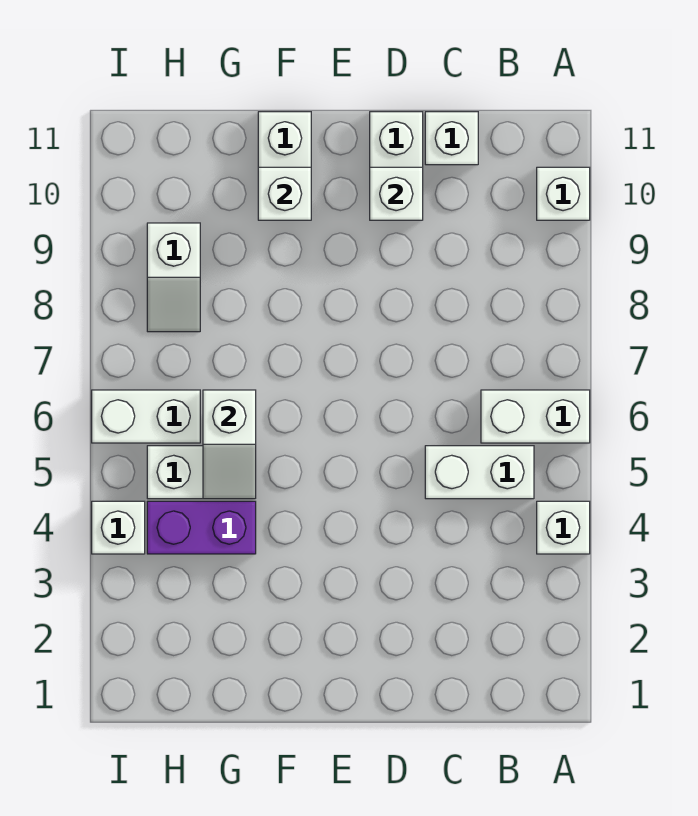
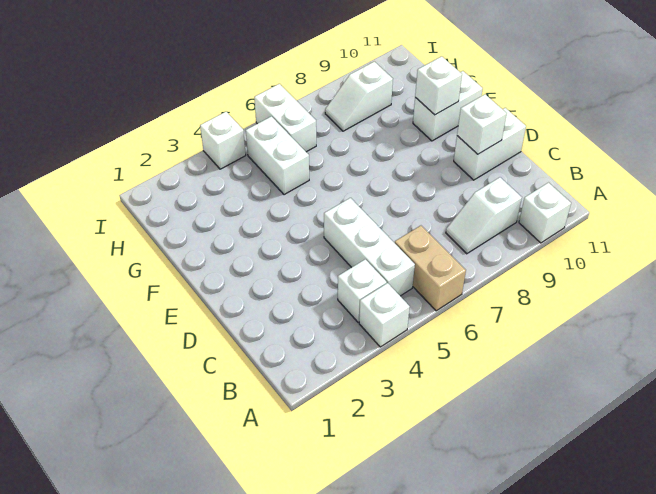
white brick A6:B6 level 1 -> tan brick A6:B6 level 1
white brick B5:C5 level 1 -> white brick B5:D5 level 1
white brick C11 level 1 -> white brick B4 level 1
purple brick G4:H4 level 1 -> none
white slope G5:G6 level 2 top 6 -> white slope B8:B9 level 1 top 9

